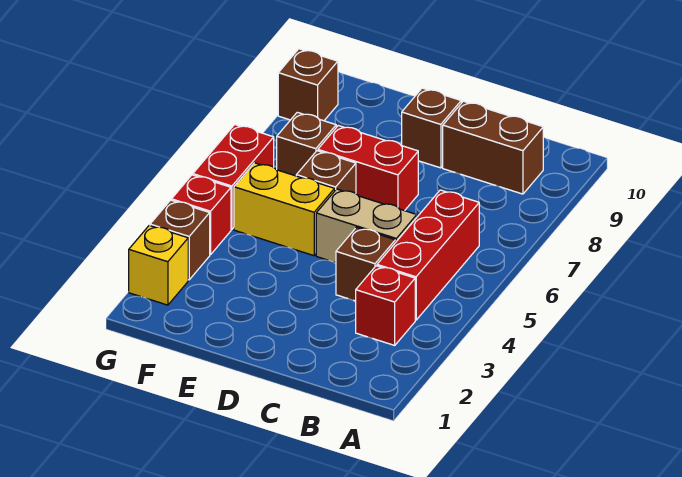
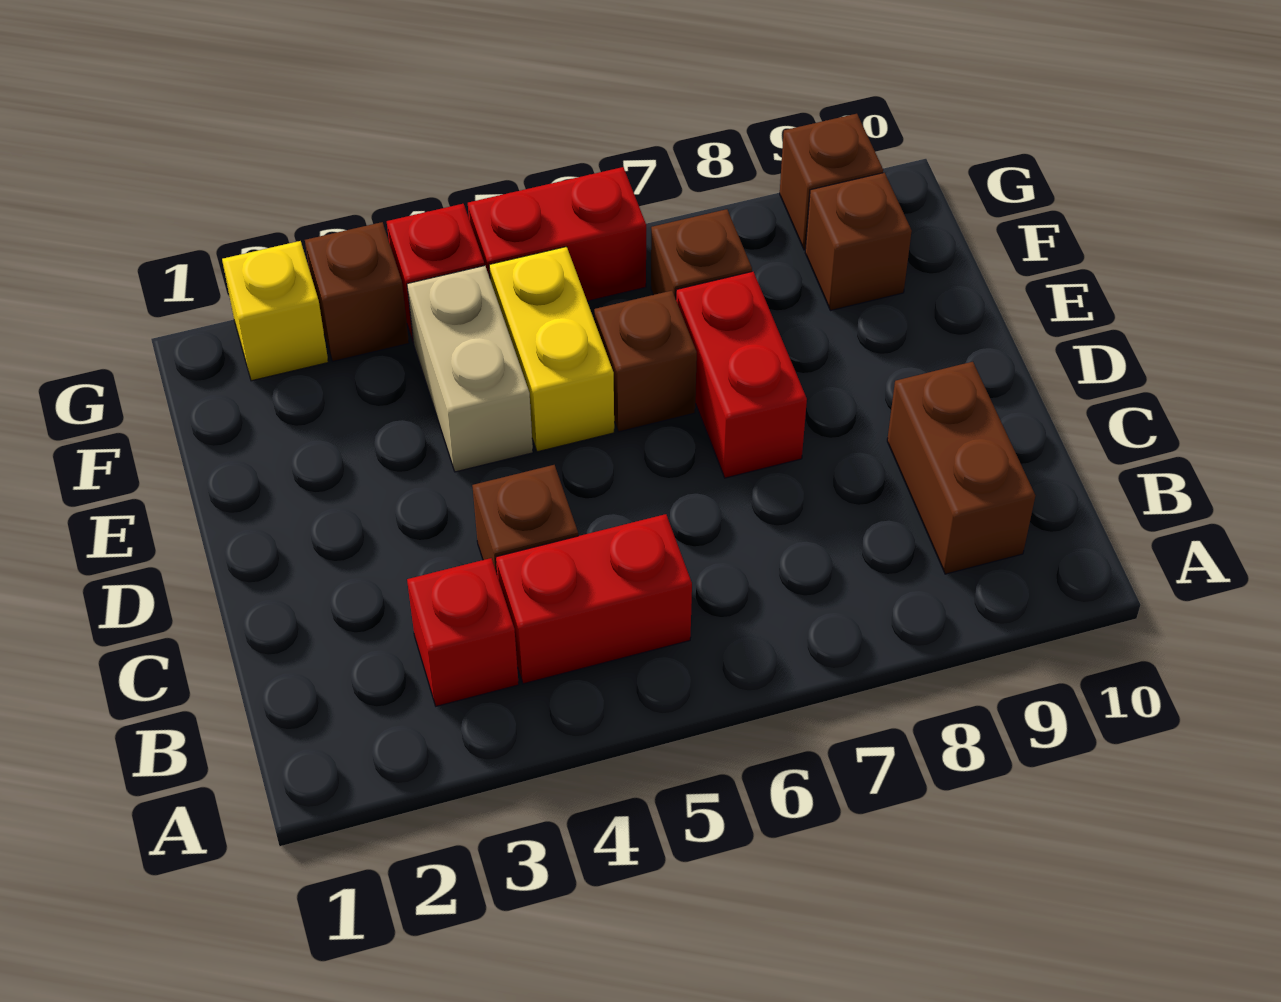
red brick B4:B6 level 1 -> red brick B4:B5 level 1
tan brick C5:D5 level 1 -> tan brick E4:F4 level 1
brown brick D9 level 1 -> brown brick F9 level 1

